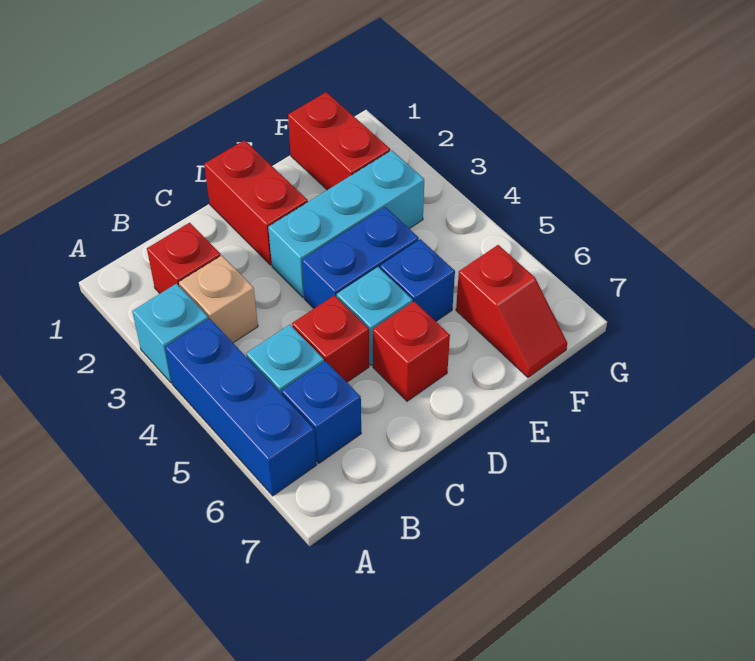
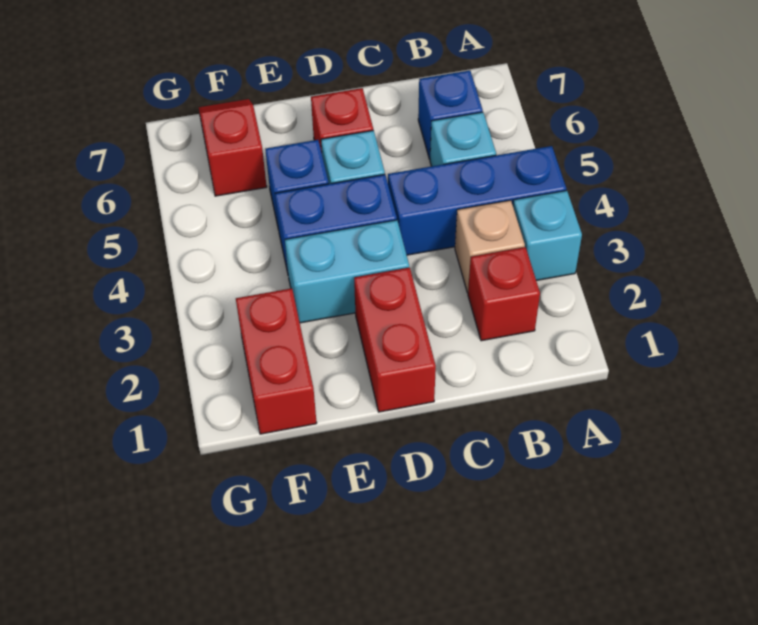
blue brick A4:A6 level 1 -> blue brick A4:C4 level 1
red brick C5 level 1 -> none
cyan brick D3:F3 level 1 -> cyan brick D3:E3 level 1

